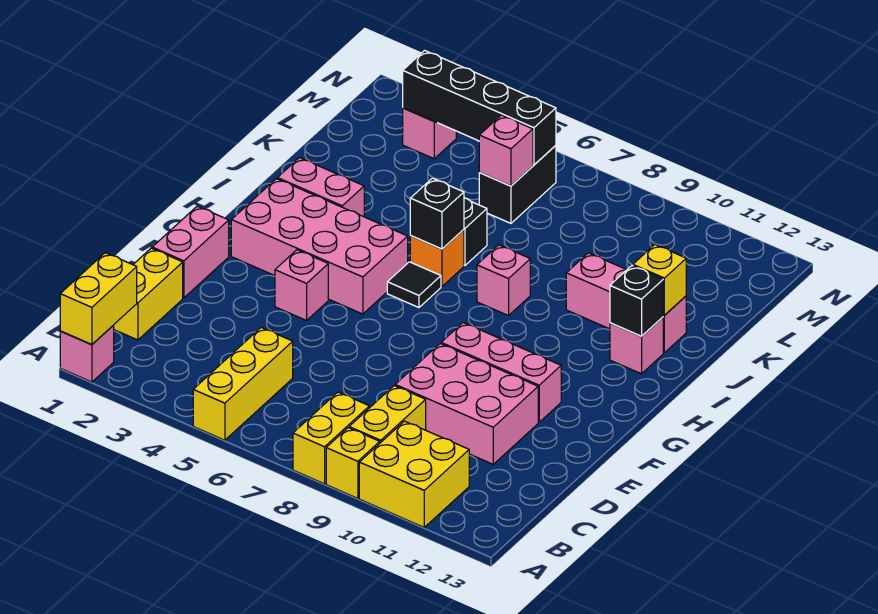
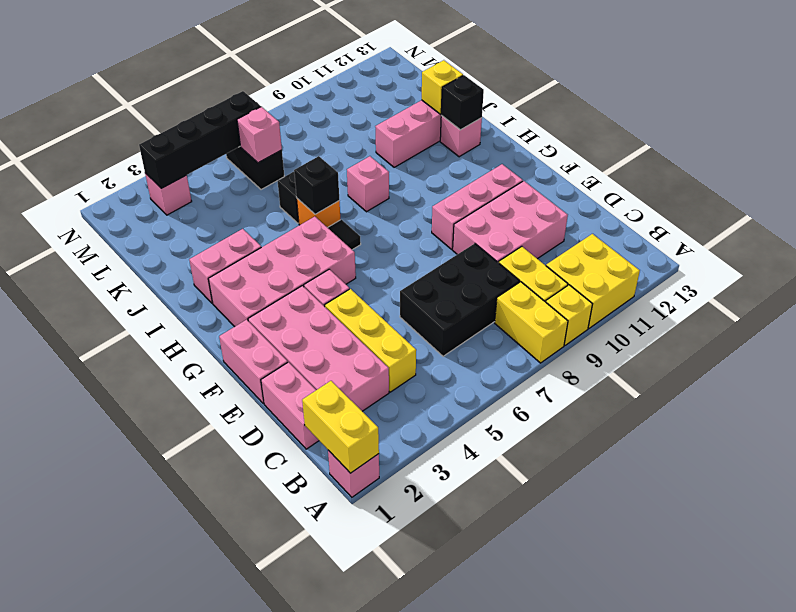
yellow brick A5:C5 level 1 -> yellow brick C4:E4 level 1
yellow brick C1:D1 level 1 -> pink brick C1:D1 level 1
none -> pink brick C2:F3 level 1
none -> black brick C6:D8 level 1

